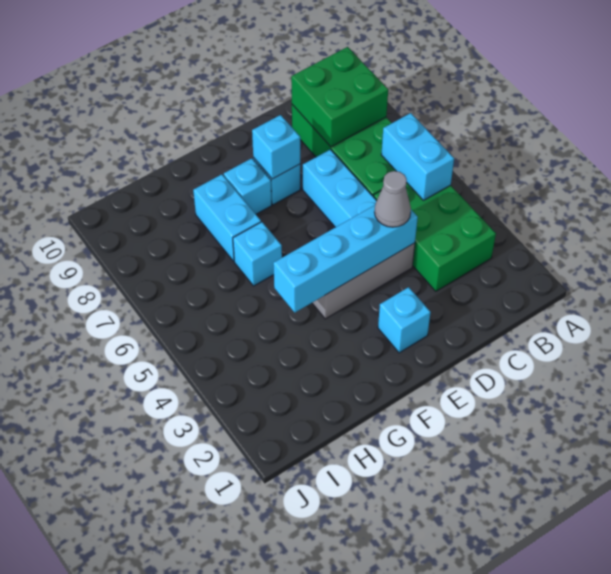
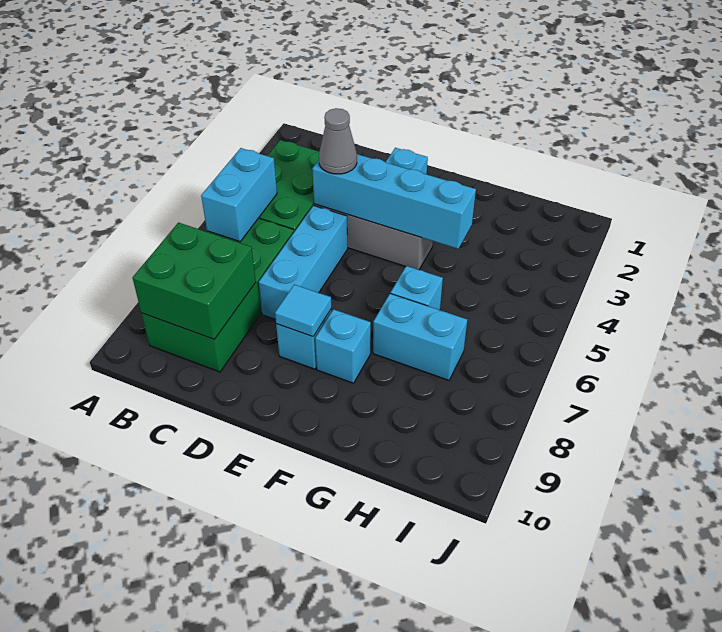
cyan brick E8 level 2 -> cyan tile E8 level 2
cyan brick G7:G8 level 1 -> cyan brick G7:H7 level 1

